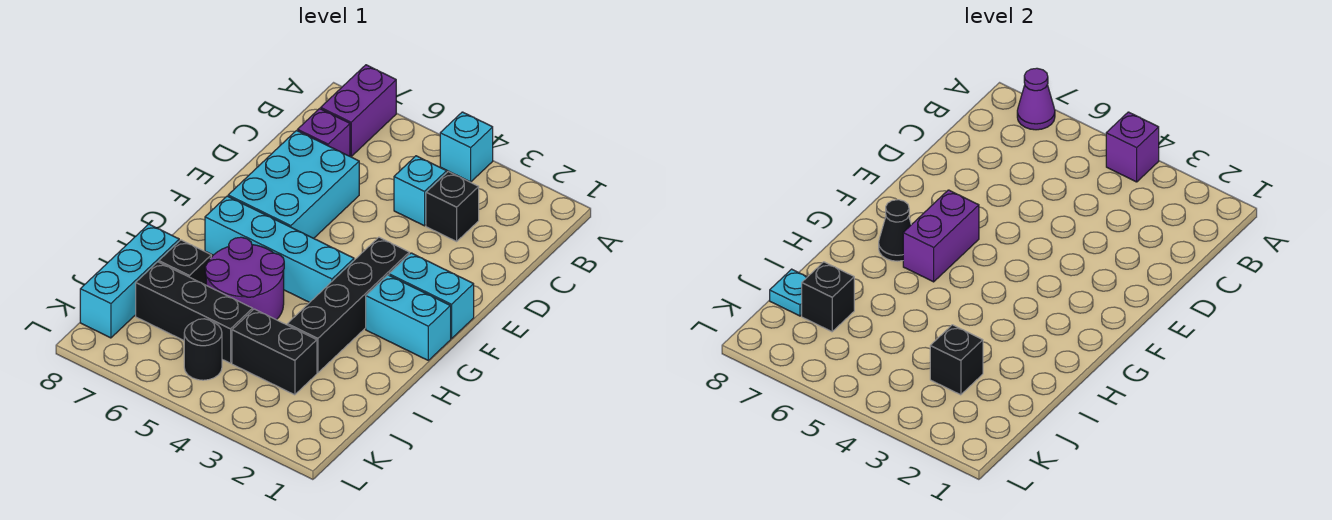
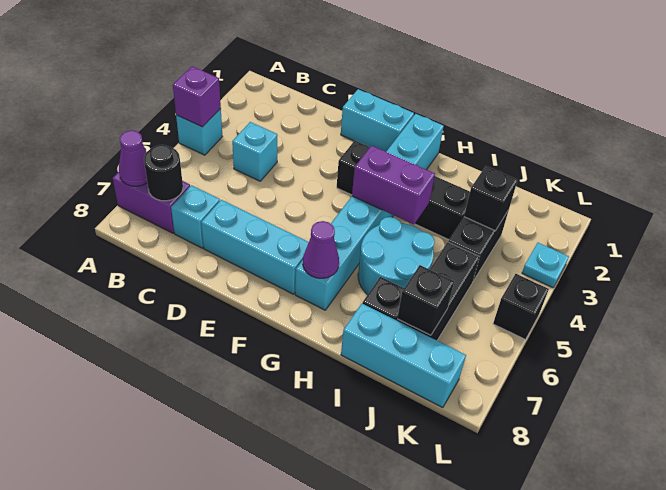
black brick C3 level 1 -> black brick L5 level 1
purple brick C7 level 1 -> cyan brick C7 level 1
cyan brick D6:F7 level 1 -> cyan brick D7:F7 level 1
cyan brick F1:F2 level 1 -> cyan brick E1:F1 level 1
purple brick F6:G6 level 2 -> purple brick G4:H4 level 2
black cone G7 level 2 -> purple cone G7 level 2
purple round brick H5:I6 level 1 -> cyan round brick H5:I6 level 1
cyan plate J8 level 2 -> cyan plate L3 level 1
black round brick K5 level 1 -> black round brick B7 level 2

